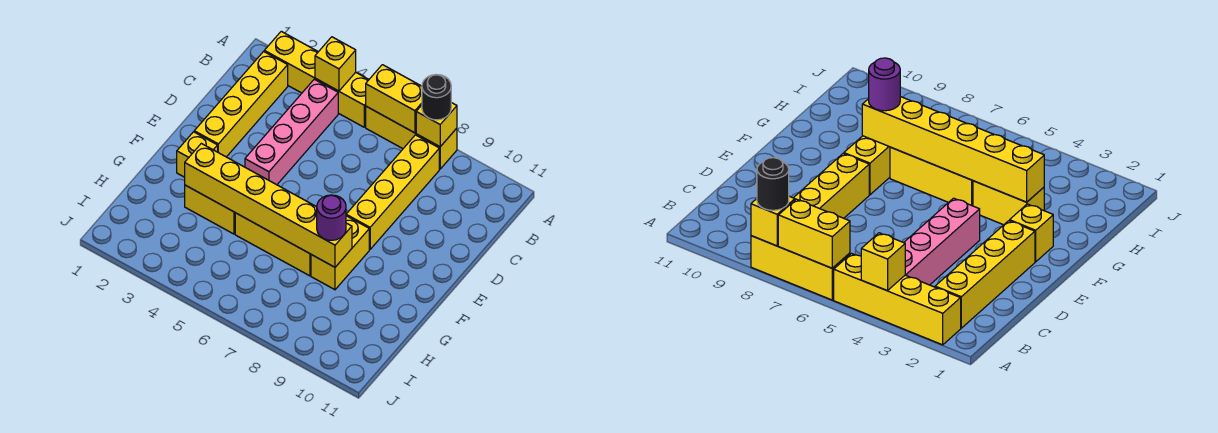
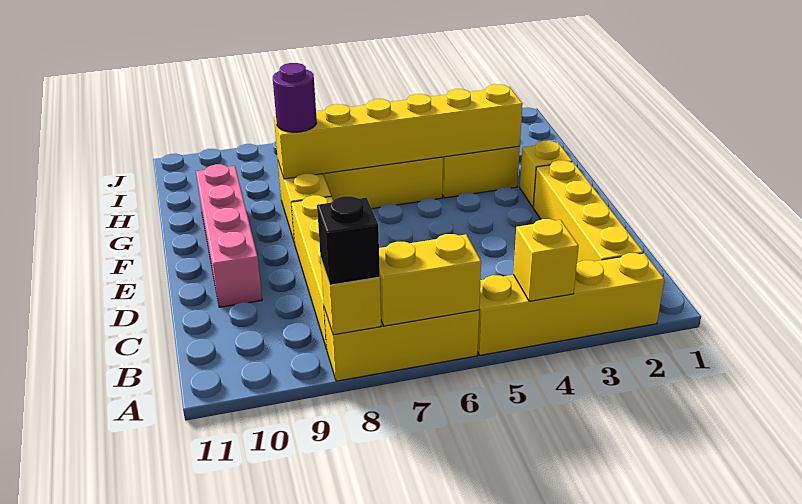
black round brick A8 level 3 -> black brick A8 level 3
pink brick B4:E4 level 1 -> pink brick D10:G10 level 1

